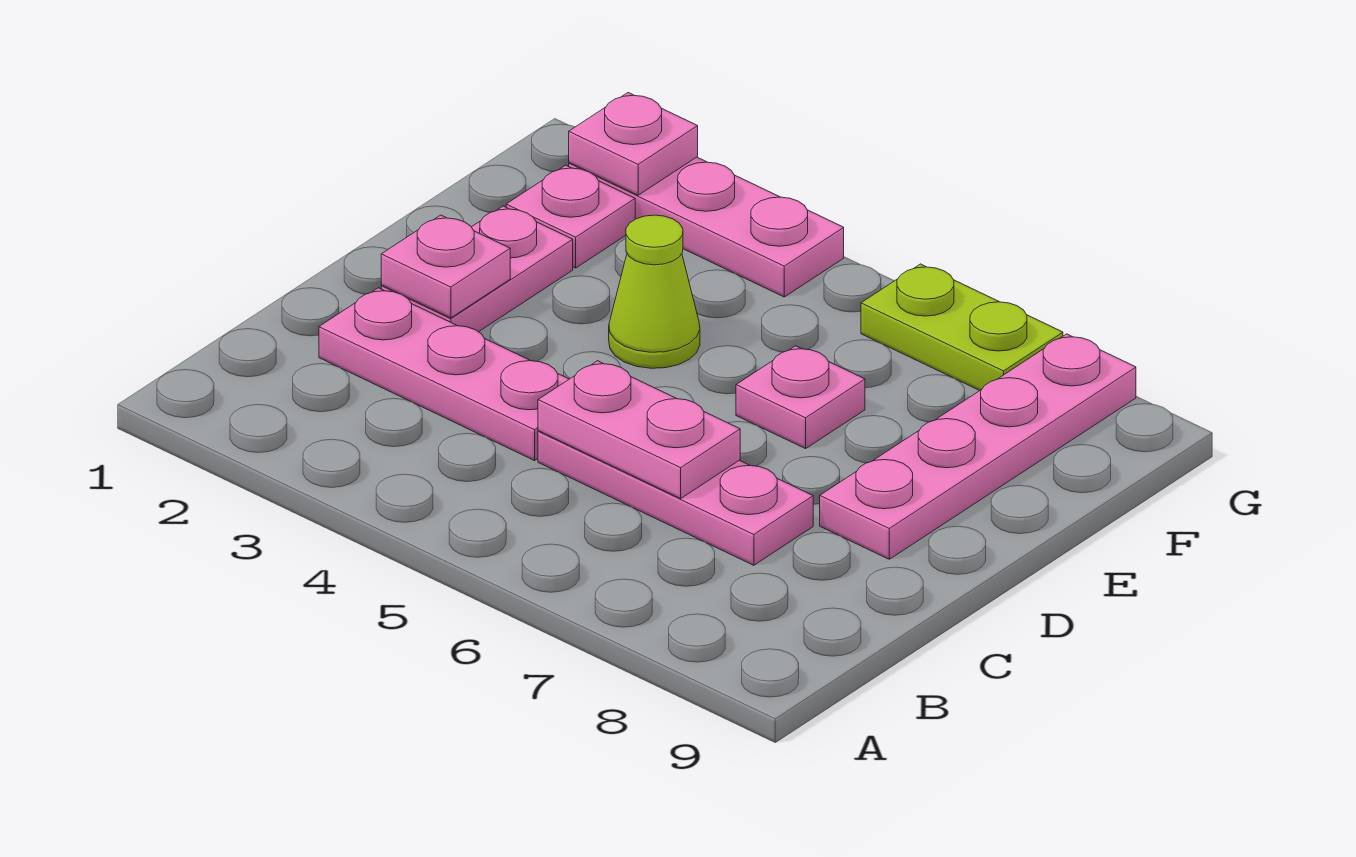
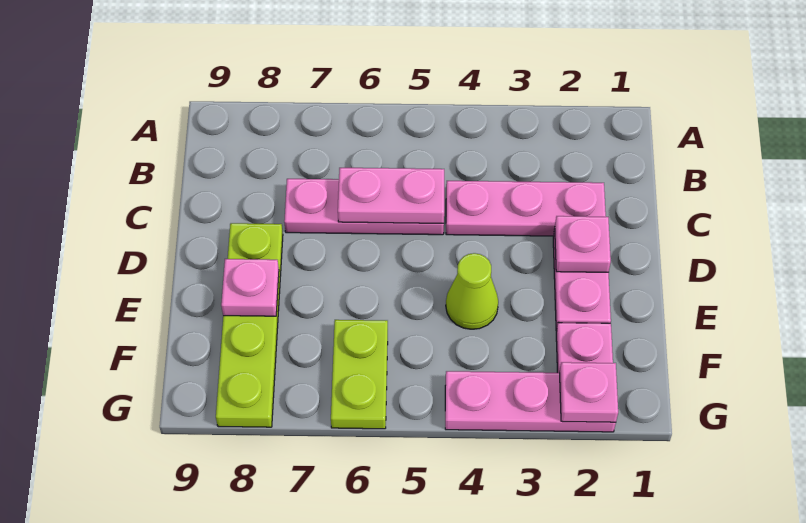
pink plate D8:G8 level 1 -> lime plate D8:G8 level 1
pink plate E6 level 1 -> pink plate E8 level 2
lime plate G6:G7 level 1 -> lime plate F6:G6 level 1

